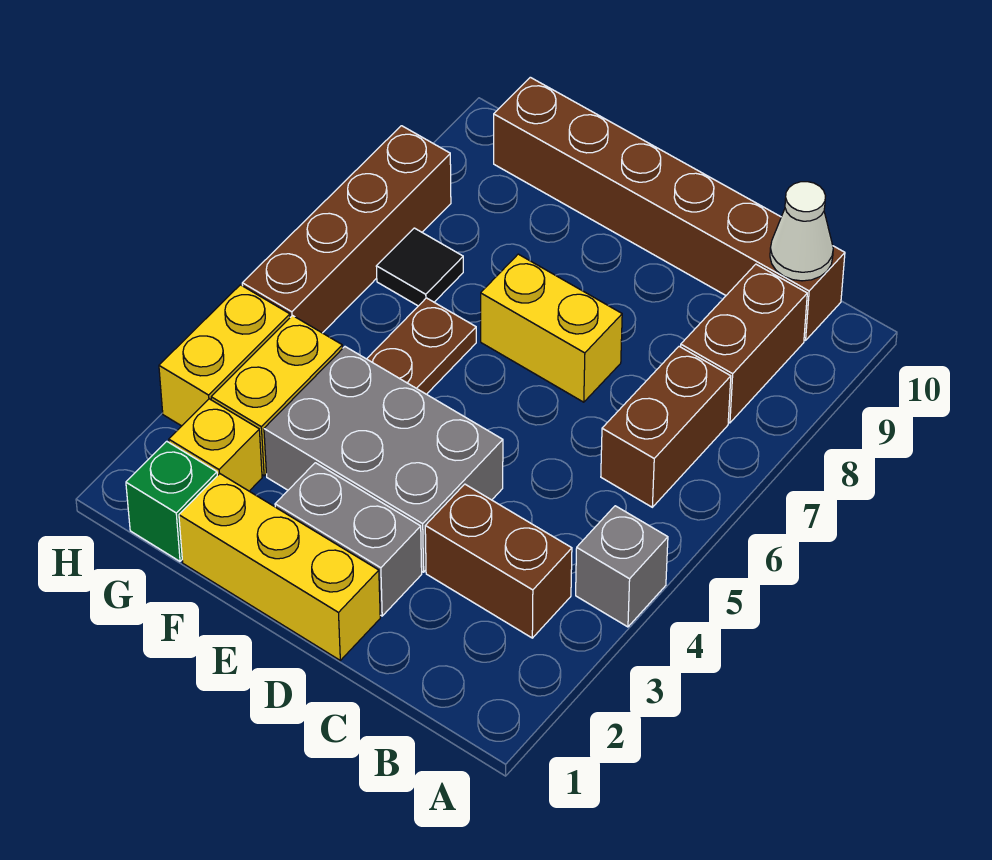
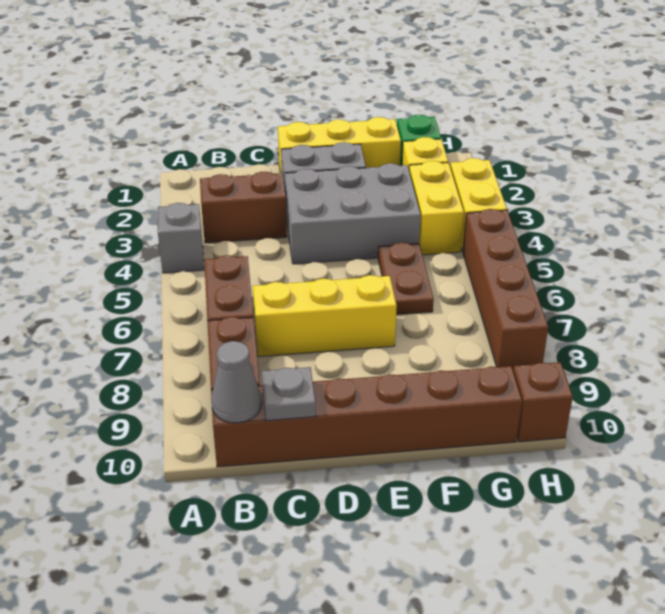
white cone B10 level 2 -> grey cone B10 level 2
none -> grey plate C10 level 2
yellow brick D7:E7 level 1 -> yellow brick C7:E7 level 1
black tile G7 level 1 -> none
none -> brown brick H10 level 1

